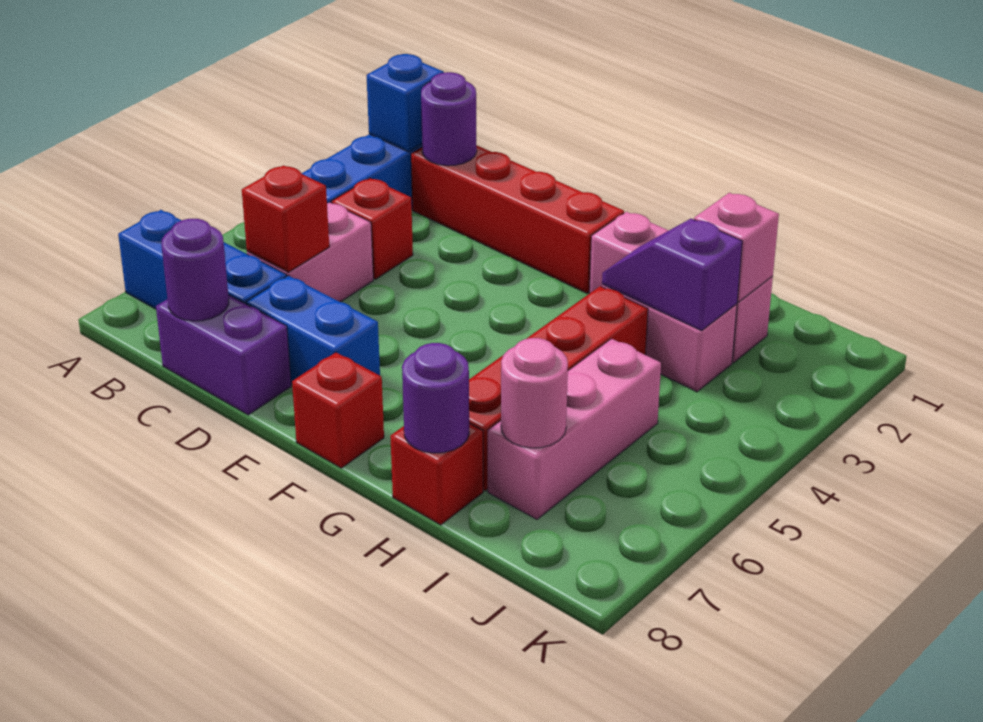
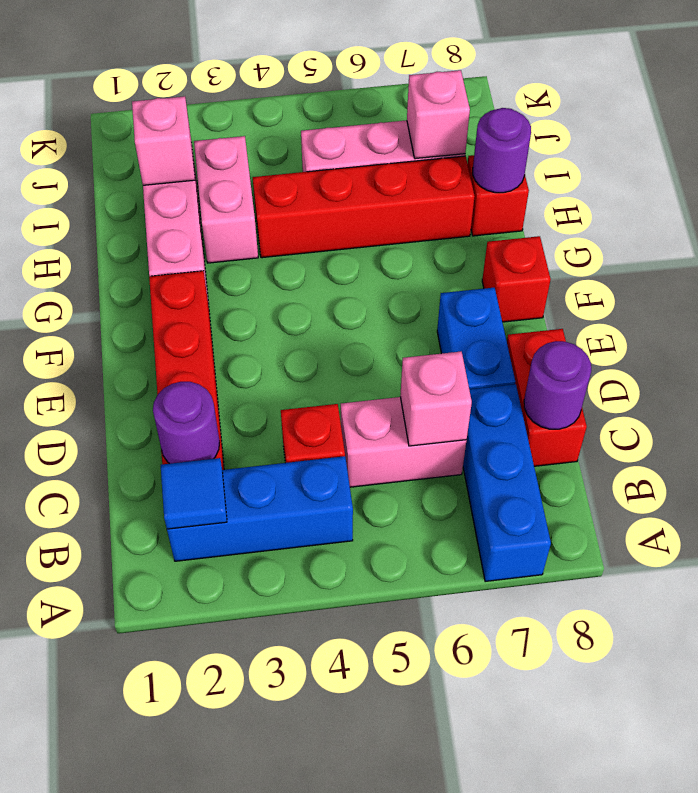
blue brick B2 level 2 -> blue tile B2 level 2
red brick C6 level 2 -> pink brick C6 level 2
purple brick C8:D8 level 1 -> red brick C8:D8 level 1
purple slope H3:I3 level 2 top I -> none
pink round brick I7 level 2 -> pink brick I7 level 2

